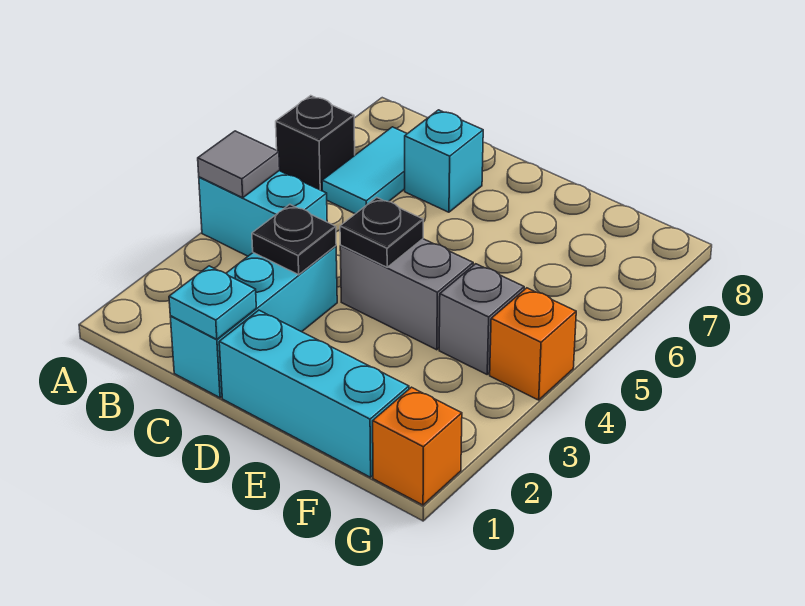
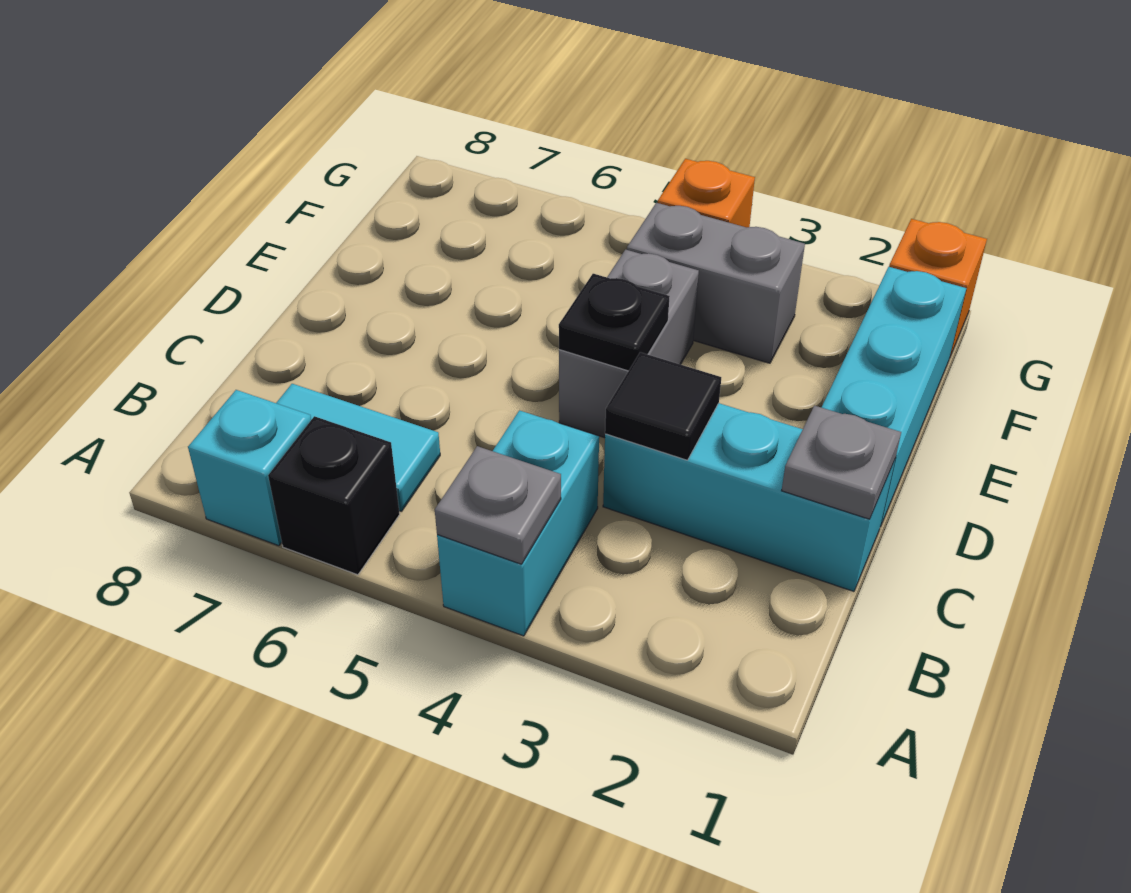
grey tile A4 level 2 -> grey plate A4 level 2
cyan plate C1 level 2 -> grey plate C1 level 2
black plate C3 level 2 -> black tile C3 level 2
cyan brick C7 level 1 -> cyan brick A7 level 1
grey brick F4 level 1 -> grey brick F3:F4 level 1

